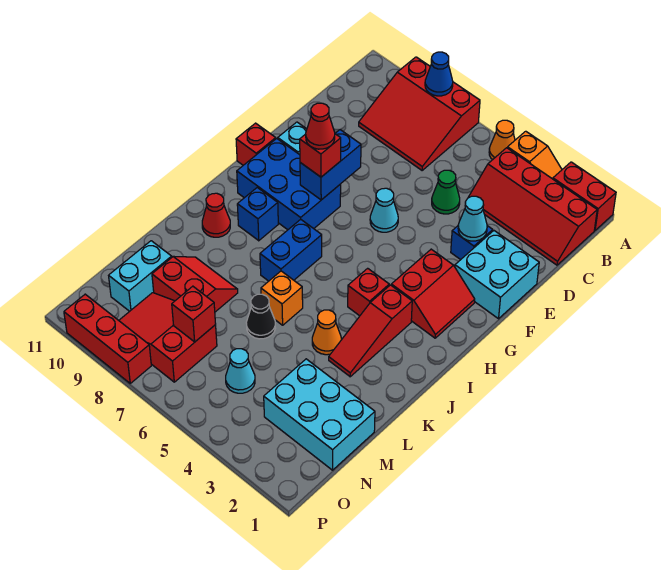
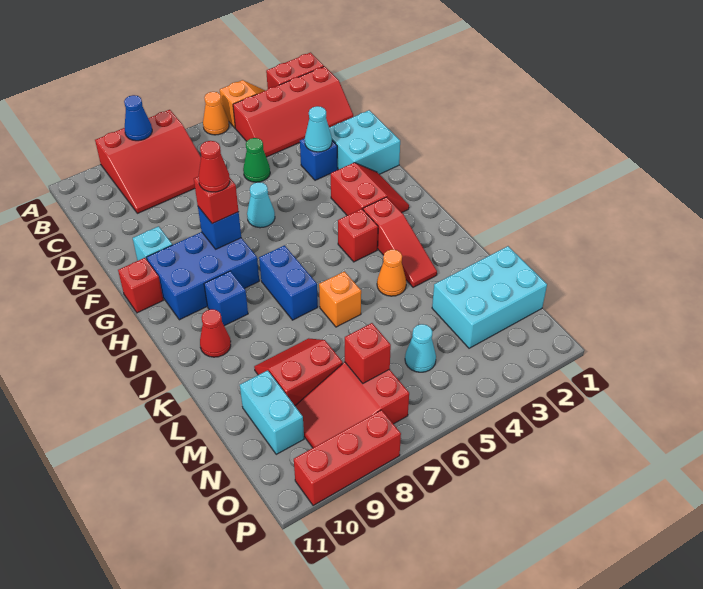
blue brick F8:G8 level 2 -> blue brick G8 level 2
black cone L6 level 1 -> none

